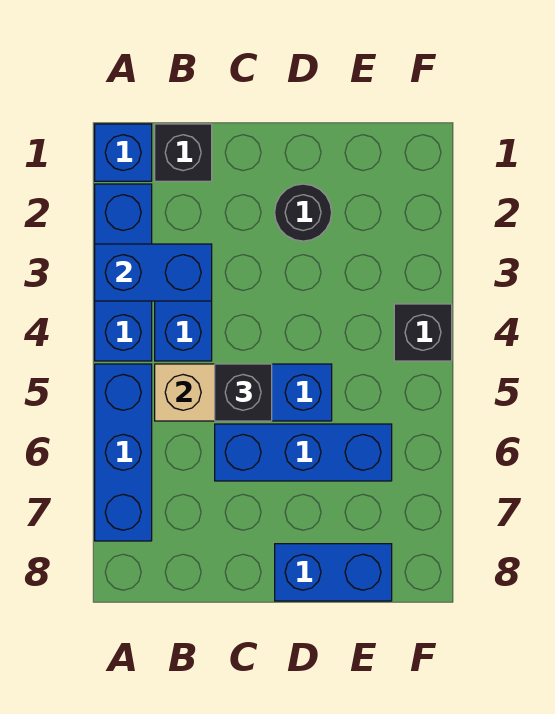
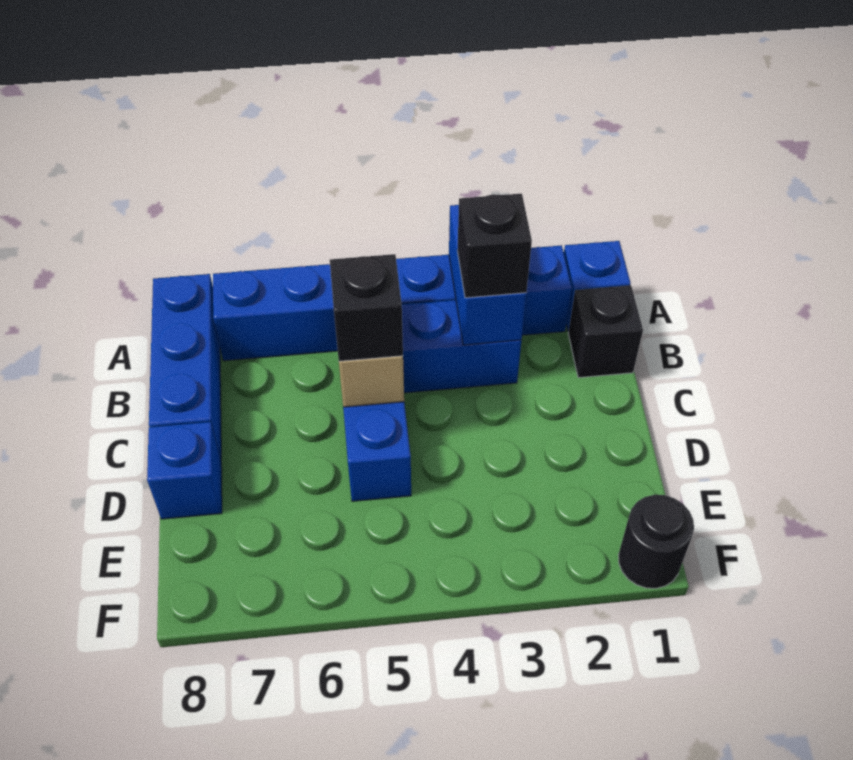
blue brick C6:E6 level 1 -> blue brick A8:C8 level 1
black round brick D2 level 1 -> black round brick F1 level 1
blue brick D8:E8 level 1 -> blue brick D8 level 1
black brick F4 level 1 -> black brick B3 level 3

